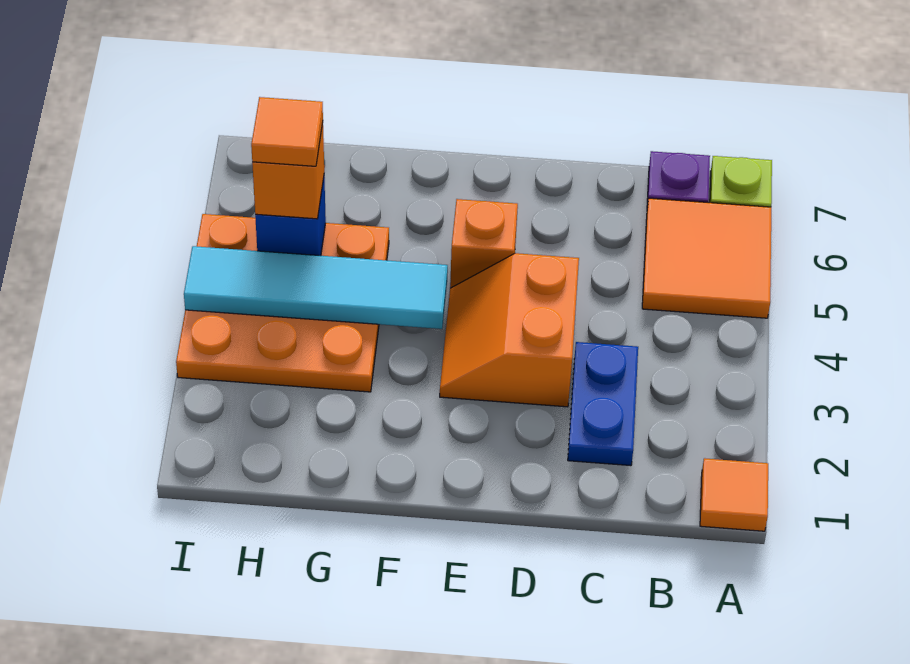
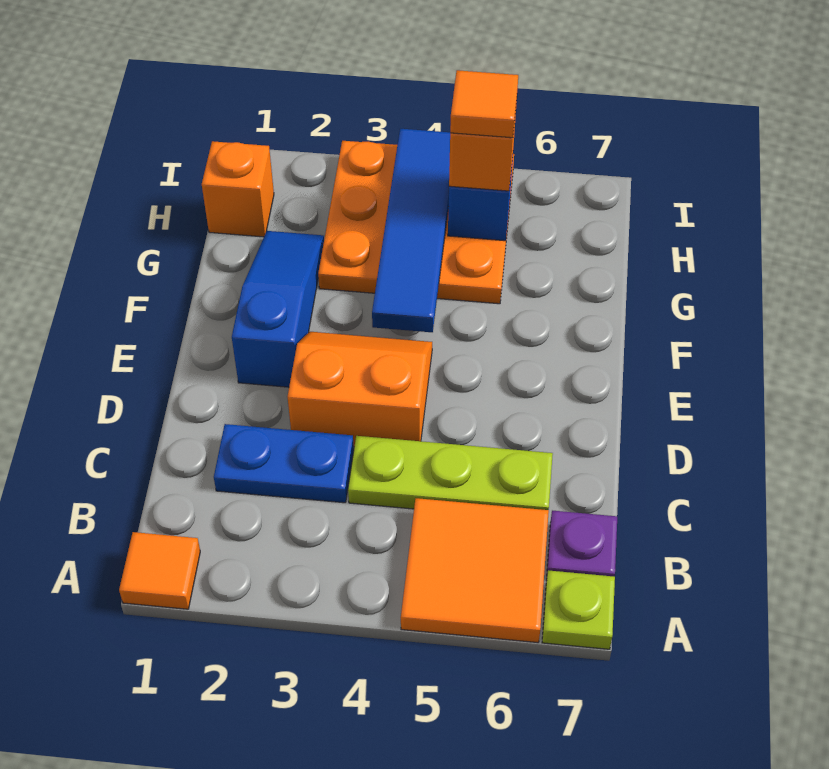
none -> lime plate C4:C6 level 1
none -> blue slope E2:G2 level 1 top E
orange brick E5 level 1 -> orange brick H1 level 1
cyan tile F4:I4 level 2 -> blue tile F4:I4 level 2

